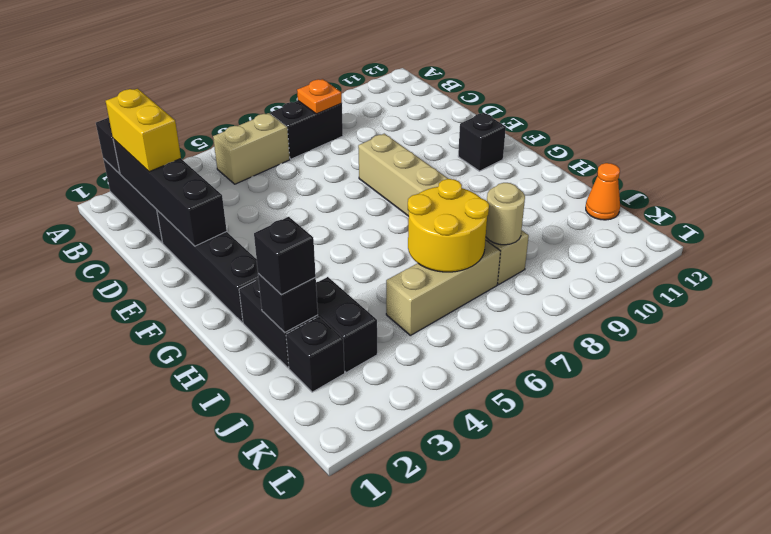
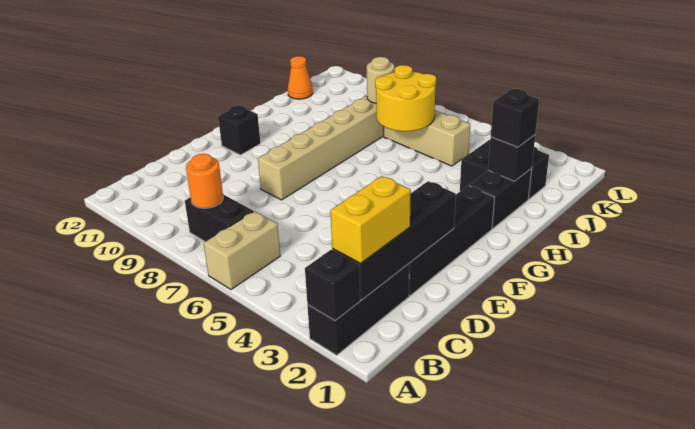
tan brick B5:B6 level 1 -> tan brick A6:B6 level 1
orange plate B8 level 2 -> orange round brick B8 level 2

